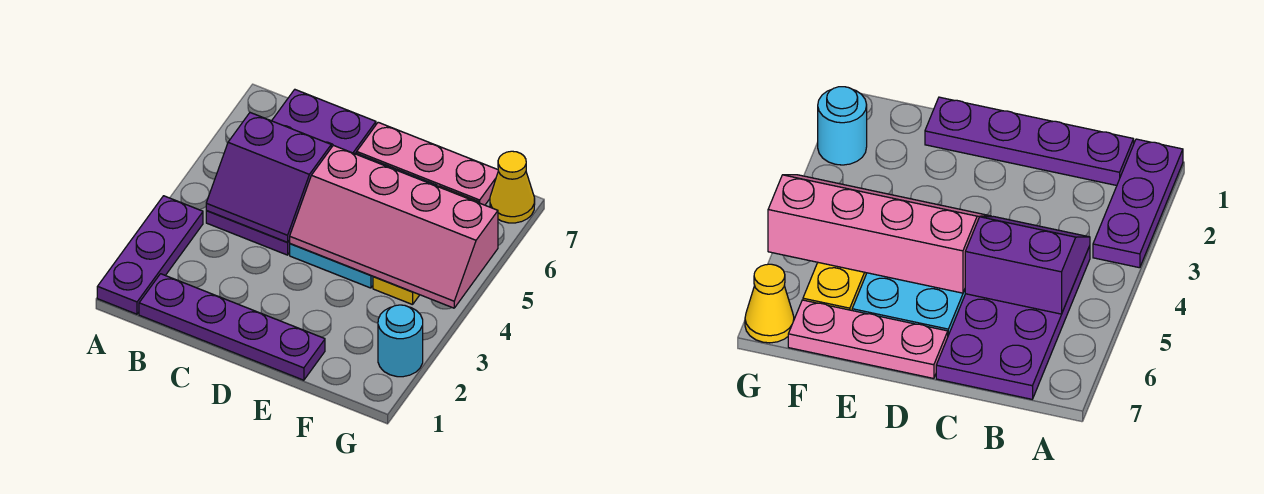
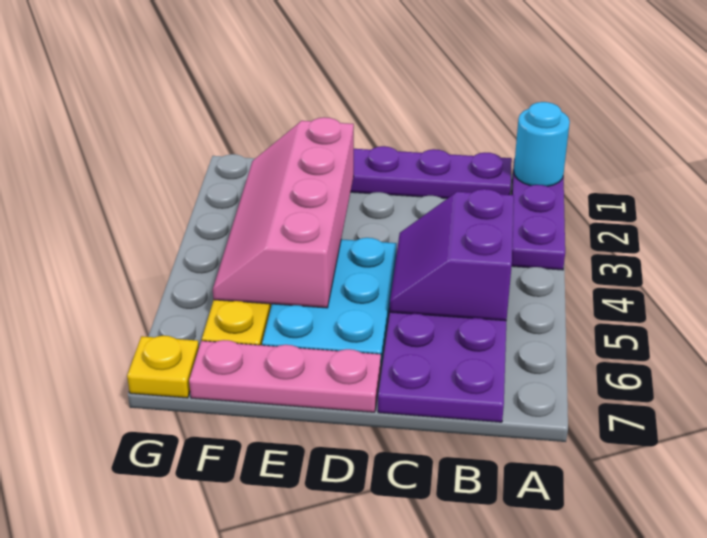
purple slope B4:C5 level 2 top 5 -> purple slope B4:C5 level 2 top B
pink slope D4:G5 level 2 top 5 -> pink slope E2:F5 level 2 top E
cyan round brick G2 level 1 -> cyan round brick A1 level 2
yellow cone G7 level 1 -> yellow plate G7 level 1

